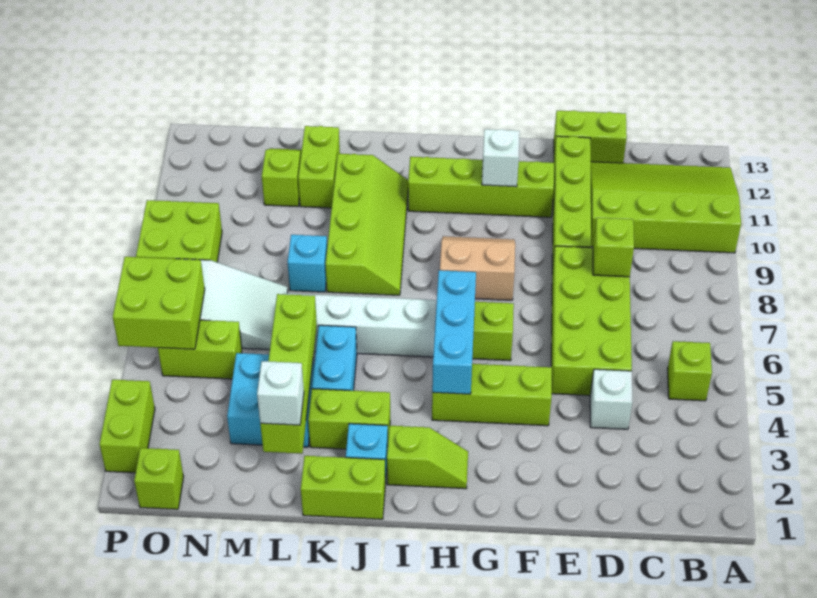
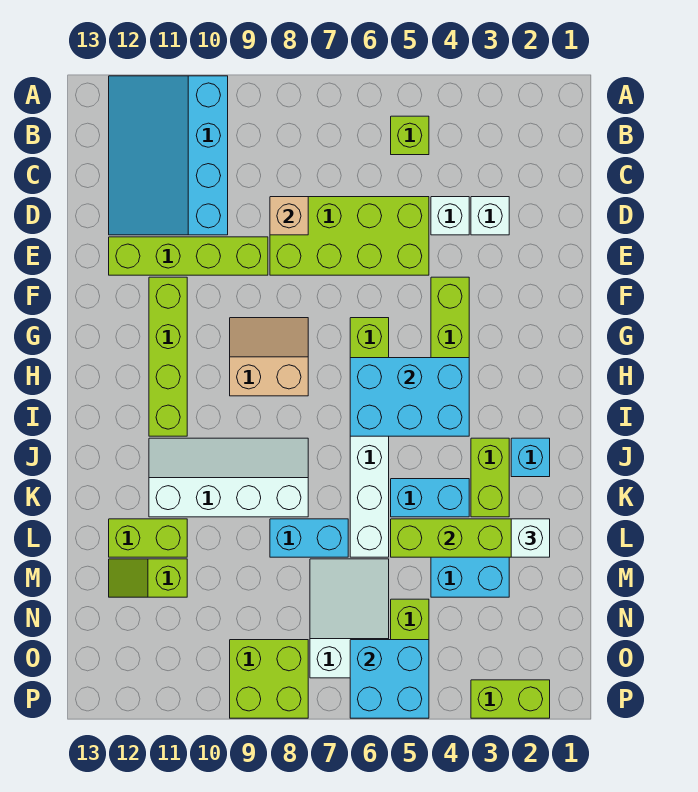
lime slope A10:D12 level 1 top 10 -> cyan slope A10:D12 level 1 top 10
lime brick D8 level 2 -> tan brick D8 level 2
lime brick D13:E13 level 1 -> none
tan slope G8:H9 level 1 top 8 -> tan slope G8:H9 level 1 top H
white brick G11 level 2 -> white brick D3 level 1
lime slope H2:I2 level 1 top I -> none
cyan brick H4:H6 level 2 -> cyan brick H4:I6 level 2
lime brick J1:K1 level 1 -> none
lime slope J8:K11 level 1 top K -> white slope J8:K11 level 1 top K
cyan brick L8 level 1 -> cyan brick L7:L8 level 1
lime brick O1 level 1 -> none
lime brick O5:P6 level 2 -> cyan brick O5:P6 level 2

